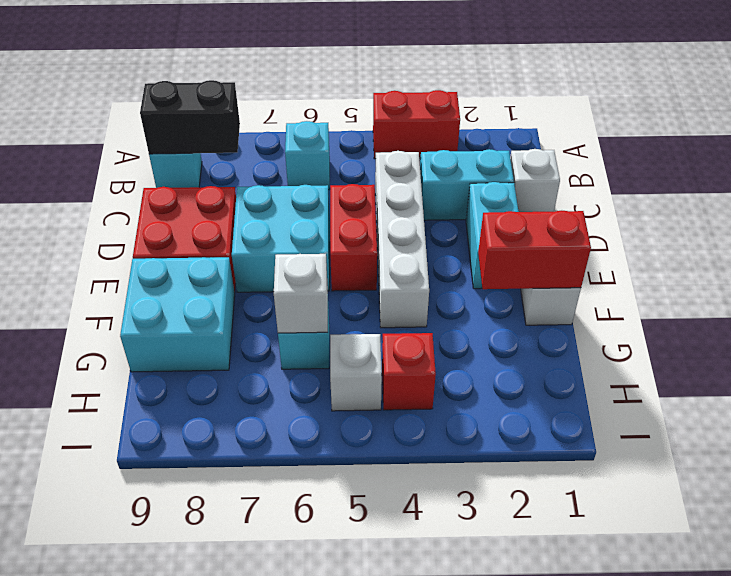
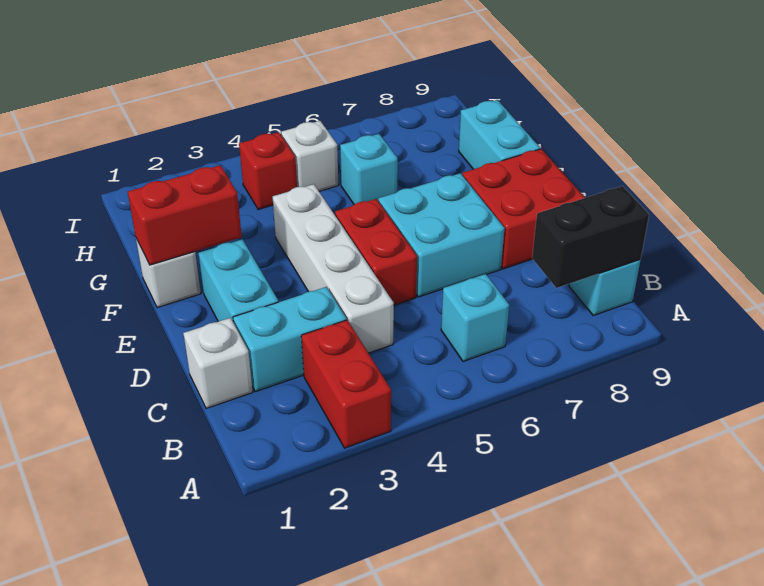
red brick A3:A4 level 1 -> red brick A3:B3 level 1
cyan brick F8:G9 level 1 -> cyan brick F9:G9 level 1
white brick G6 level 2 -> none

